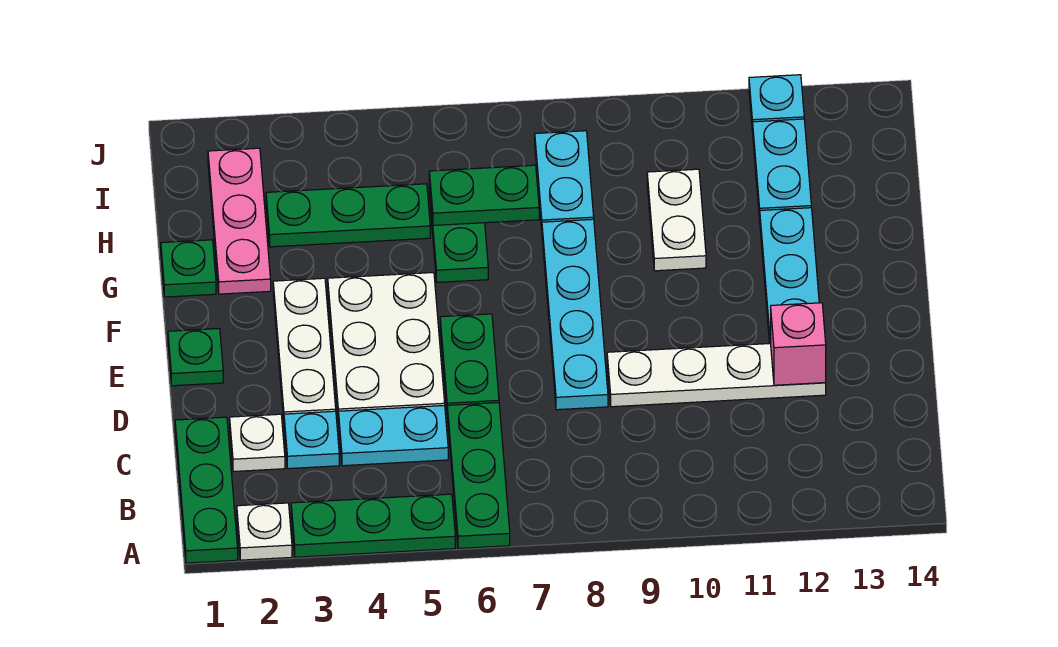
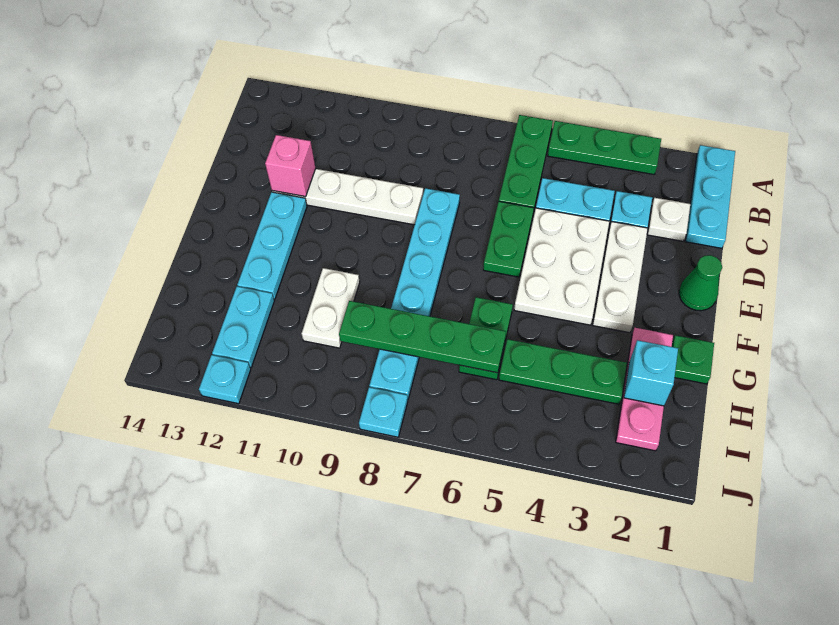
green plate A1:C1 level 1 -> cyan plate A1:C1 level 1
white plate A2 level 1 -> none
green plate E1 level 1 -> green cone E1 level 1
none -> cyan brick H2 level 2
green plate H6:H7 level 2 -> green plate H6:H9 level 2
none -> cyan plate J8 level 1

